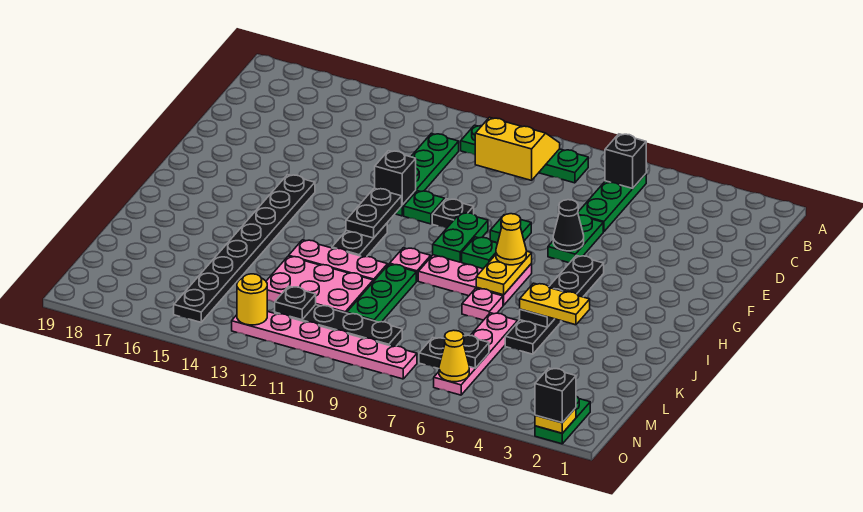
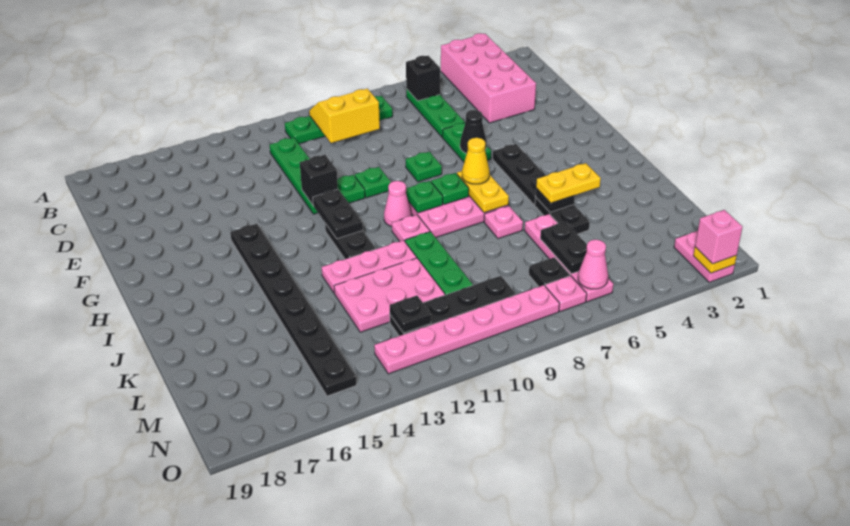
none -> pink brick A3:D4 level 1
black plate F10 level 1 -> green plate F10 level 1
green plate G9:H9 level 2 -> green plate H9 level 2
none -> pink cone H10 level 1
black plate M6 level 2 -> black plate L6:M6 level 2
green plate N2:O2 level 1 -> pink plate N2:O2 level 1
yellow cone N6 level 2 -> pink cone N6 level 2
none -> pink plate N7 level 1
yellow round brick N13 level 2 -> none
black brick O2 level 3 -> pink brick O2 level 3

